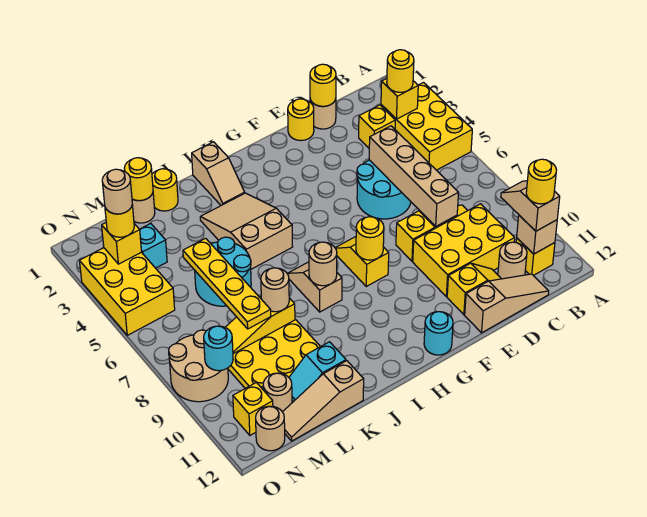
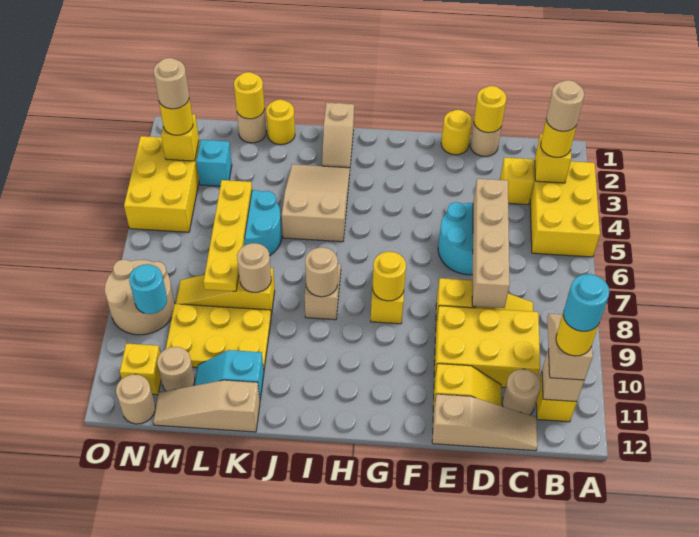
none -> tan round brick B3 level 4
cyan round brick G12 level 1 -> cyan round brick B11 level 5

